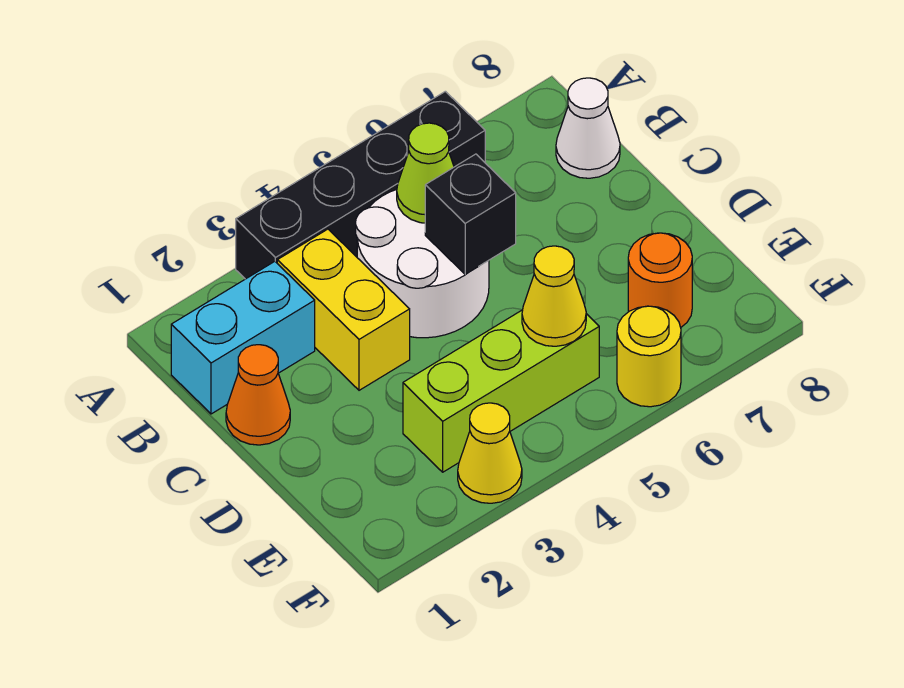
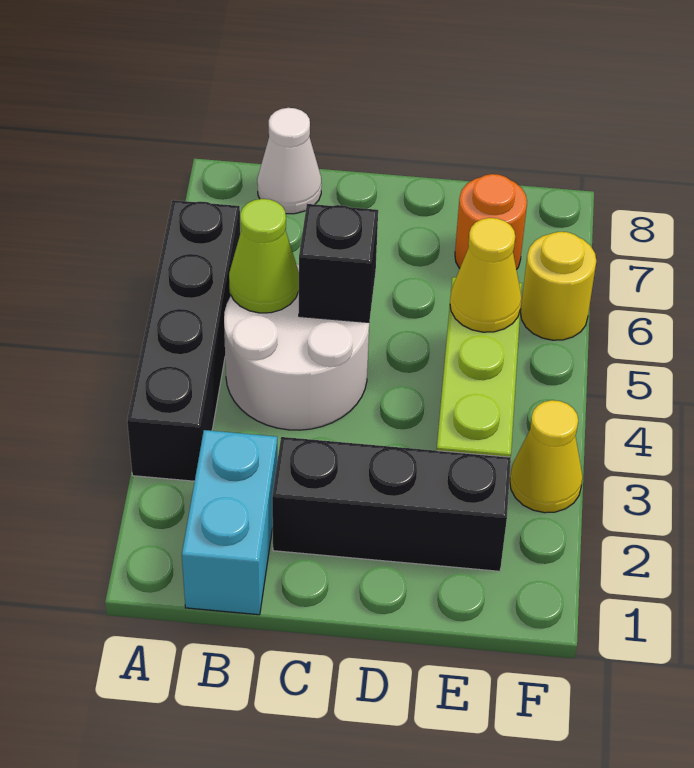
yellow brick B3:C3 level 1 -> none
orange cone C1 level 1 -> none
none -> black brick C2:E2 level 1

